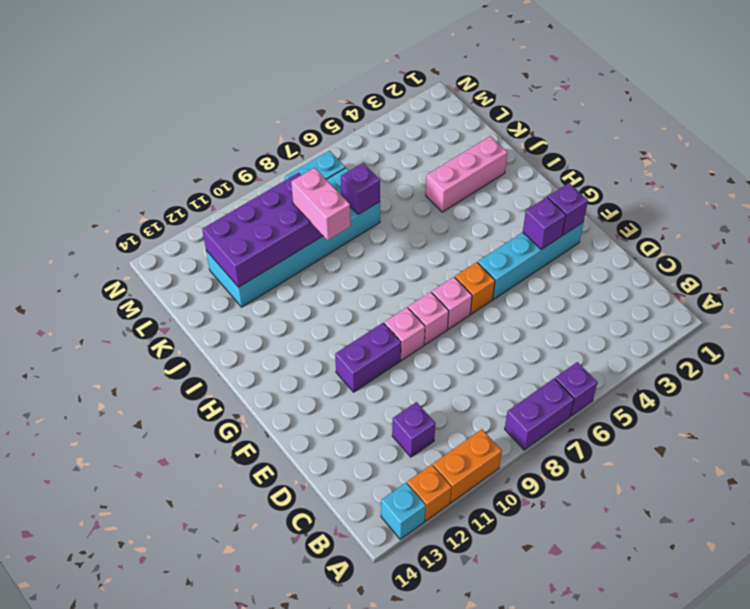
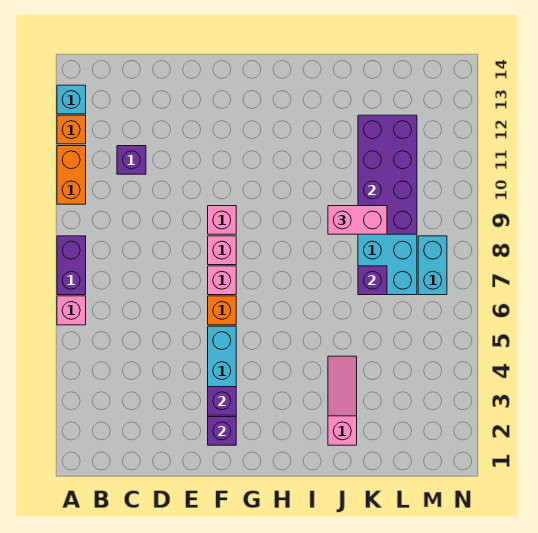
purple brick A6 level 1 -> pink brick A6 level 1
purple brick F10:F11 level 1 -> none
pink brick J2:J4 level 1 -> pink slope J2:J4 level 1 top 2

